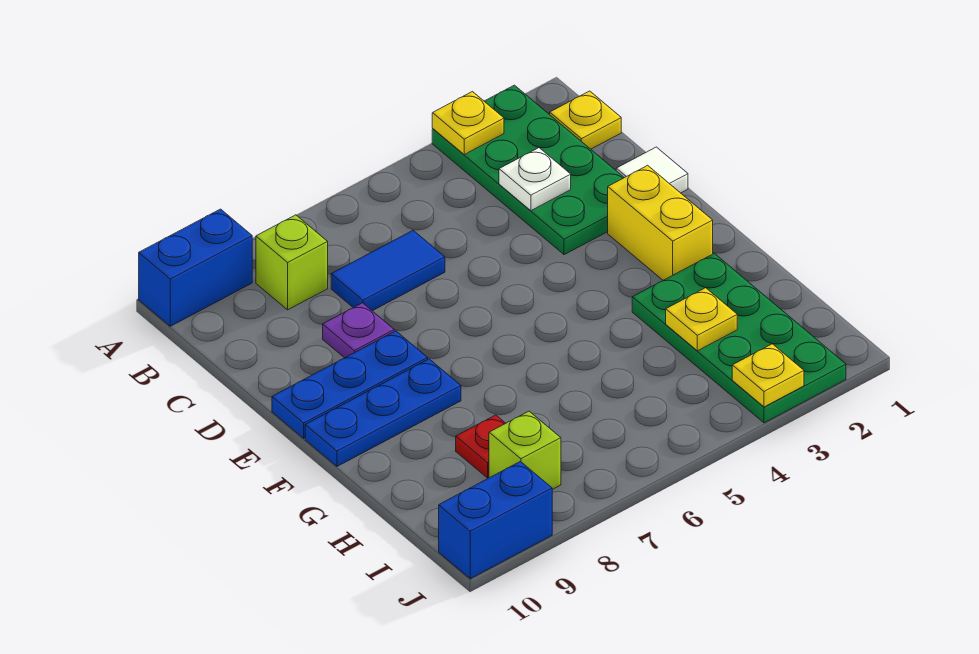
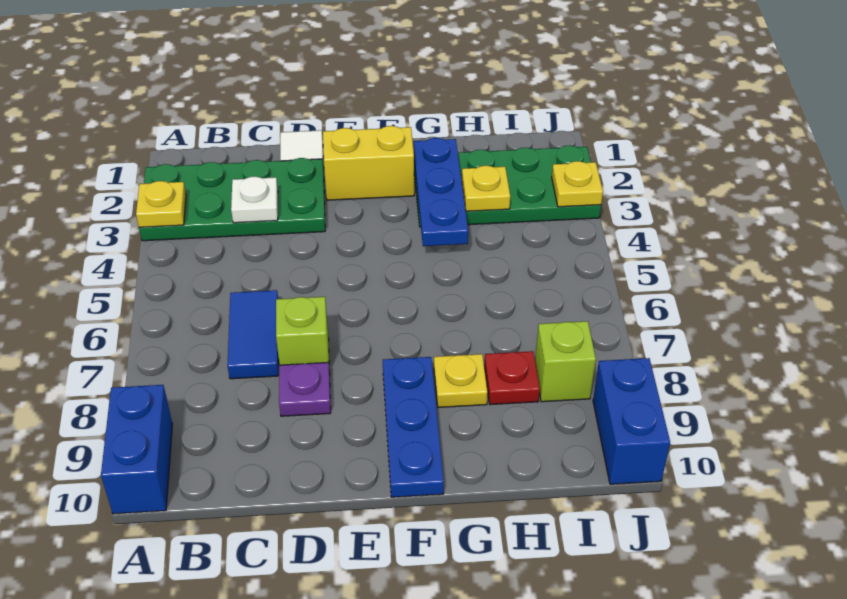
yellow plate B1 level 1 -> yellow plate G8 level 1
lime brick B8 level 1 -> lime brick D7 level 1
blue plate E8:E10 level 1 -> blue plate G2:G4 level 2

